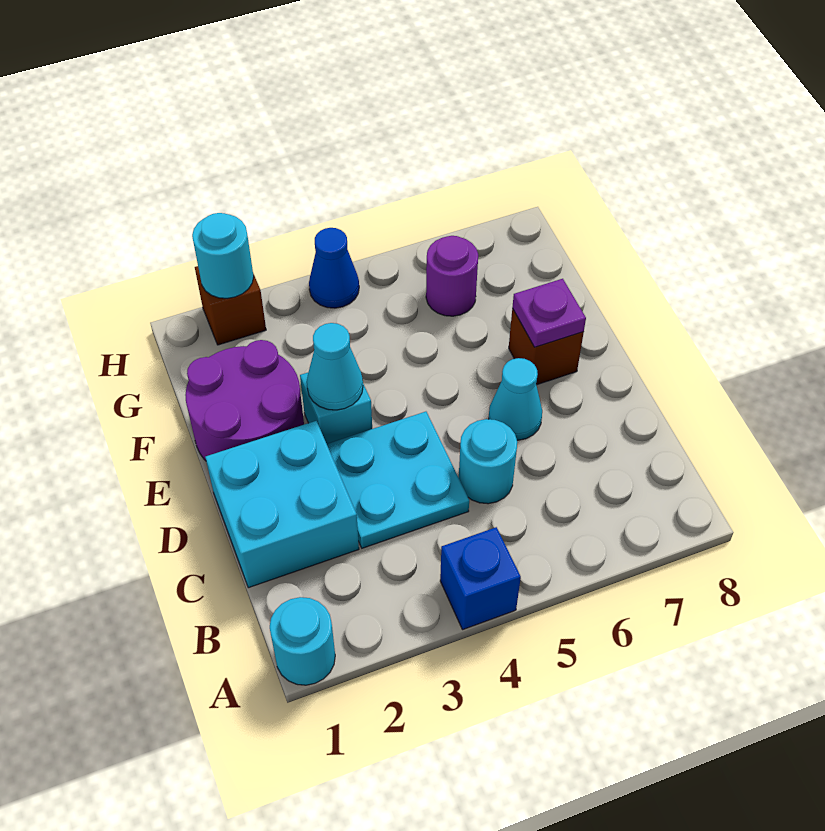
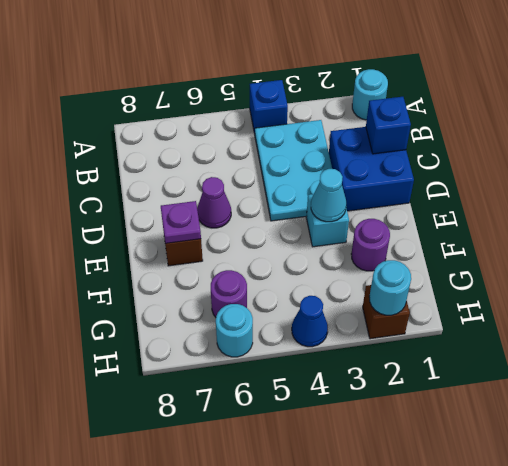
cyan brick C1:D2 level 1 -> blue brick C1:D2 level 1
none -> blue brick C1 level 2
cyan plate C3:D4 level 1 -> cyan plate B3:D4 level 1
cyan round brick C5 level 1 -> cyan round brick H6 level 1
cyan cone D6 level 1 -> purple cone D6 level 1
purple round brick E1:F2 level 1 -> purple round brick F2 level 1

